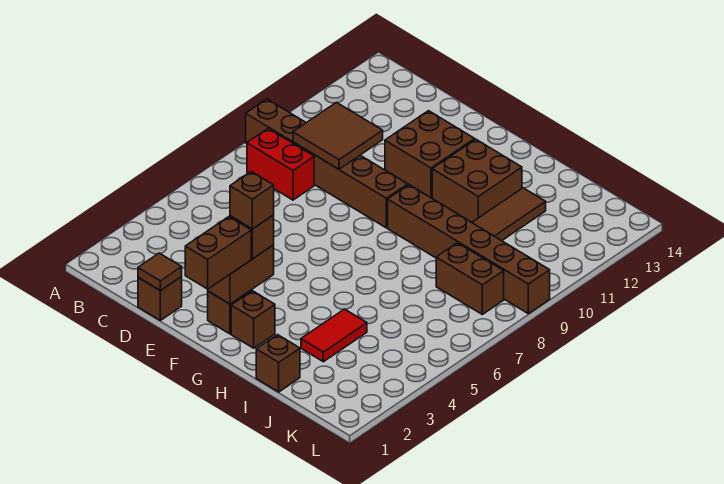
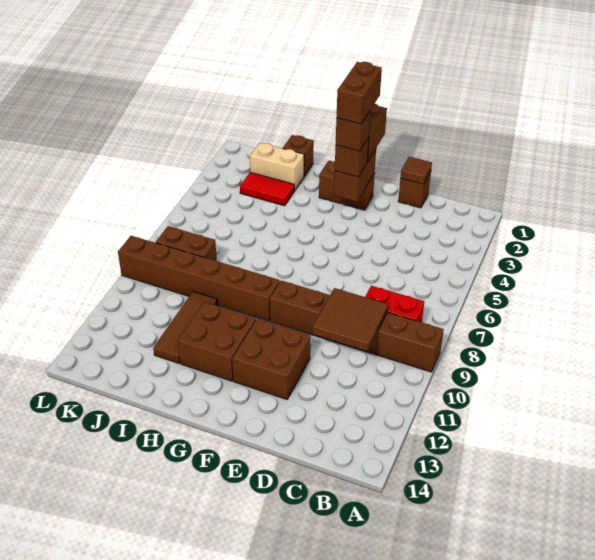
none -> brown brick F2:F3 level 5
none -> tan brick I2:J2 level 1
red tile I3:I4 level 1 -> red tile I3:J3 level 1

